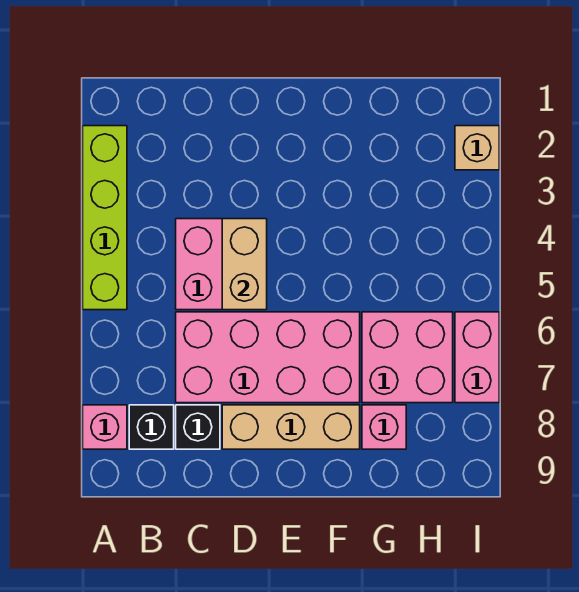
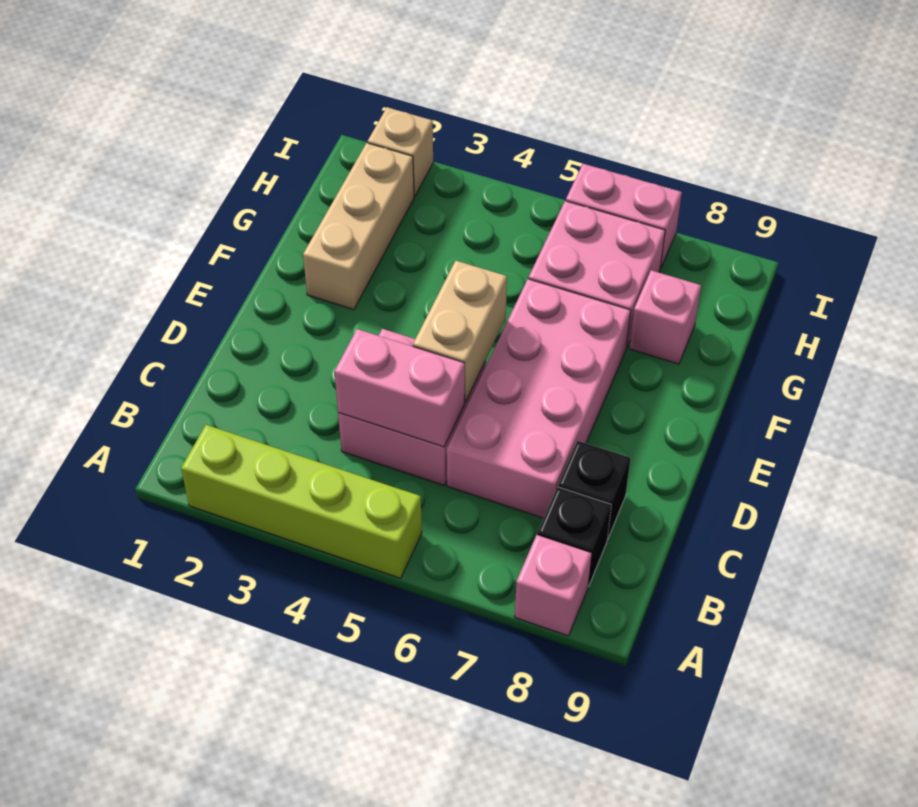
none -> pink brick C4:C5 level 2
tan brick D4:D5 level 2 -> tan brick D5:E5 level 2
tan brick D8:F8 level 1 -> tan brick F2:H2 level 1

